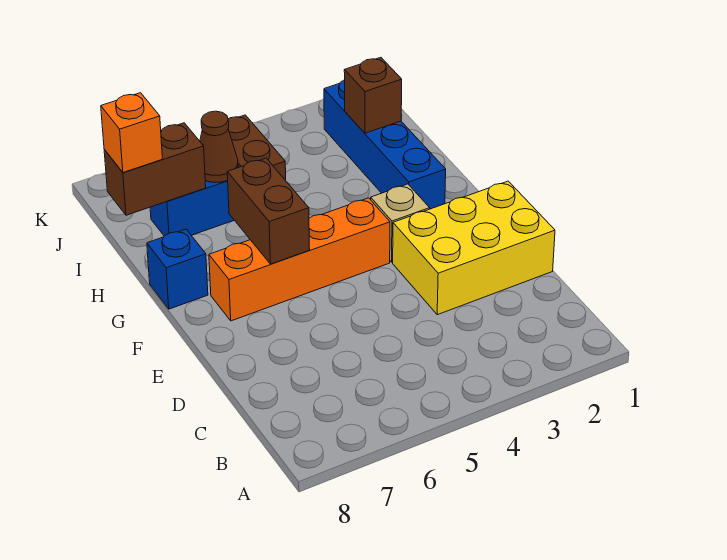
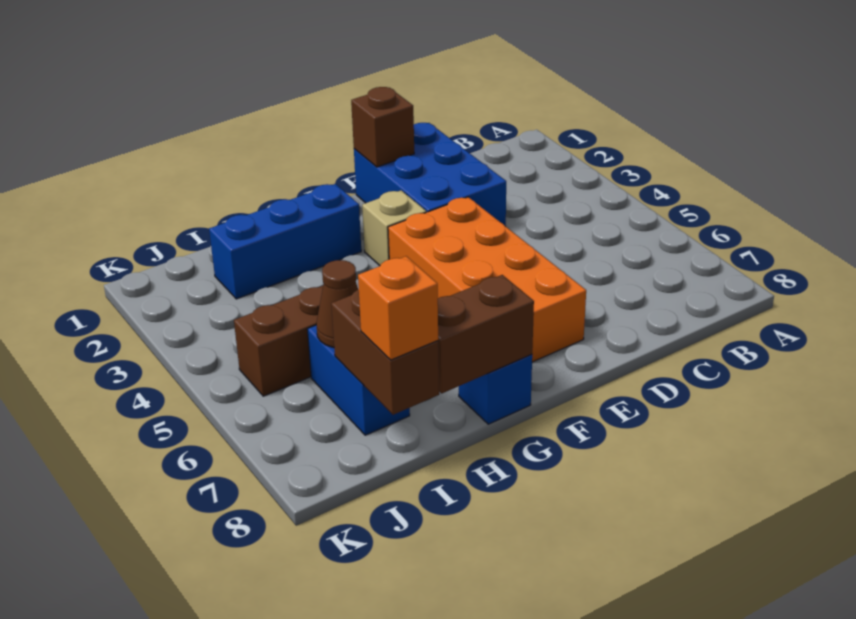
yellow brick D1:E3 level 1 -> blue brick D1:E3 level 1
orange brick F4:F7 level 1 -> orange brick E4:F7 level 1
brown brick F6:G6 level 2 -> brown brick G8:H8 level 2
blue brick G2:J2 level 1 -> blue brick G2:I2 level 1
brown brick I2 level 2 -> brown brick E1 level 2

